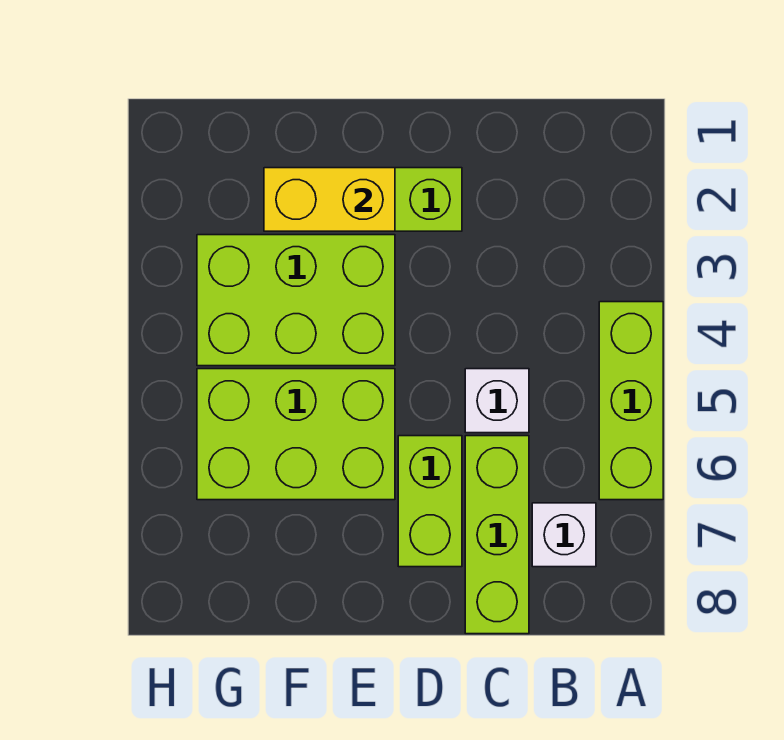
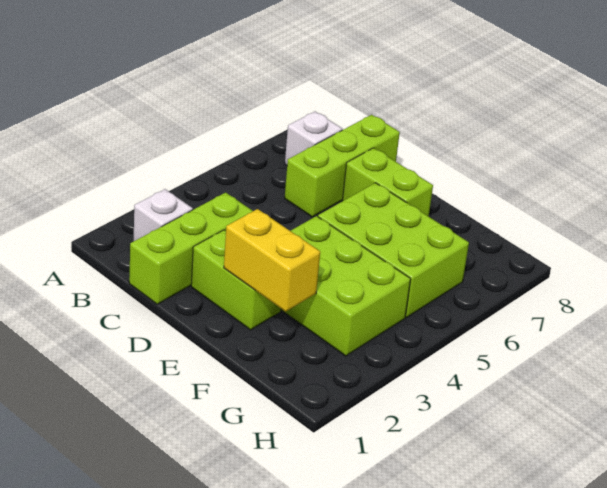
lime brick A4:A6 level 1 -> lime brick C1:C3 level 1
white brick C5 level 1 -> white brick B2 level 1
lime brick D6:D7 level 1 -> lime brick D7:E7 level 1

